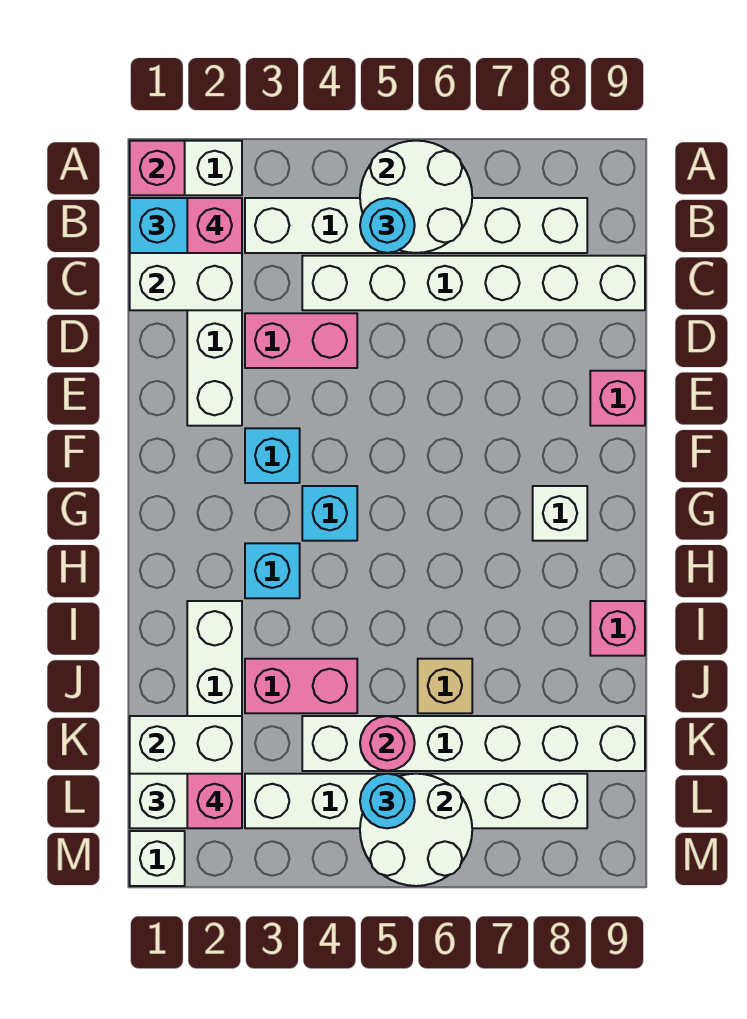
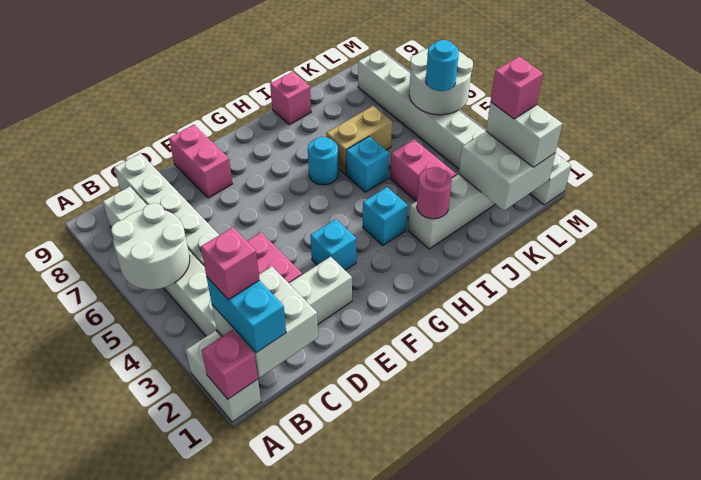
cyan round brick B5 level 3 -> cyan round brick H6 level 1
pink brick E9 level 1 -> pink brick E8:E9 level 1
cyan brick G4 level 1 -> cyan brick I5 level 1
white brick G8 level 1 -> none
tan brick J6 level 1 -> tan brick I6:J6 level 1
white brick K4:K9 level 1 -> none
pink round brick K5 level 2 -> pink round brick I2 level 2

